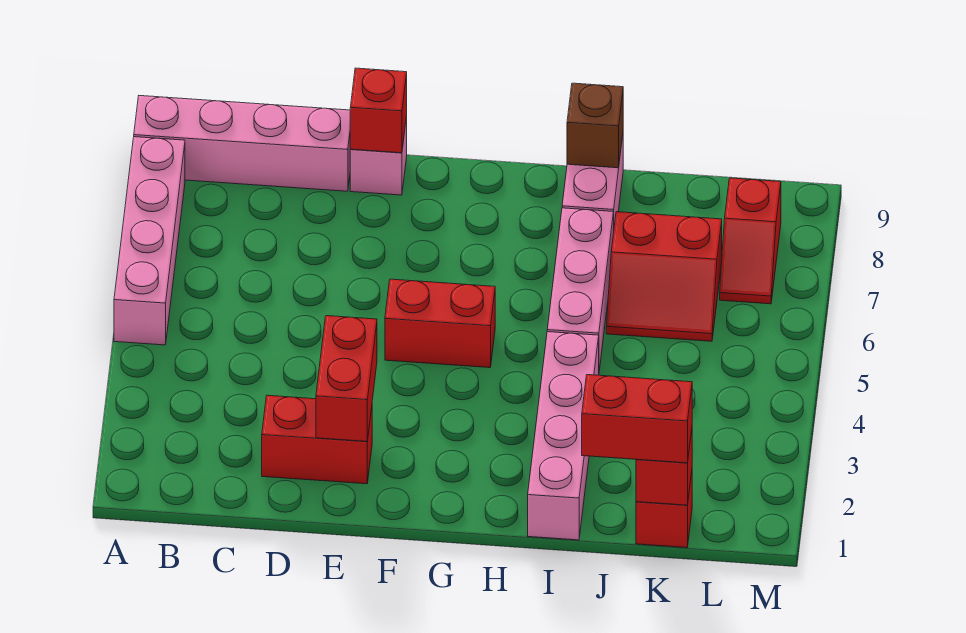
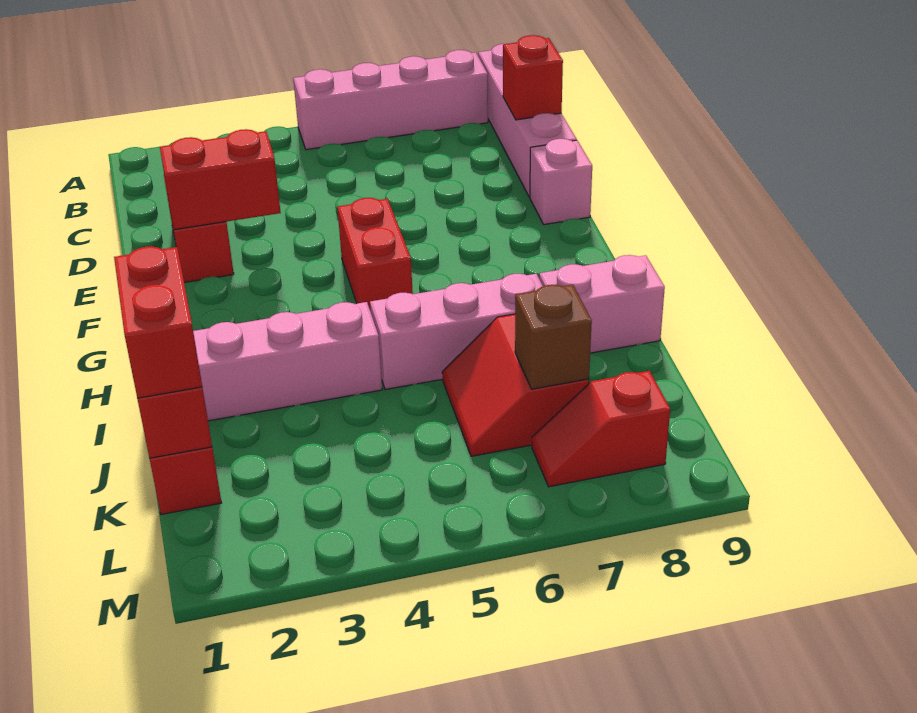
red brick E9 level 2 -> red brick C9 level 2
brown brick I9 level 2 -> brown brick K7 level 2

